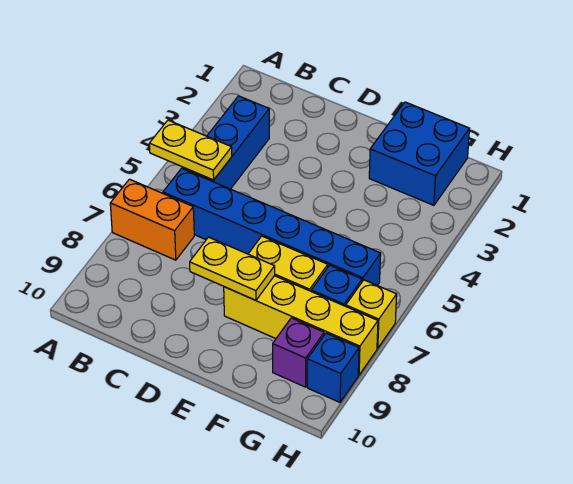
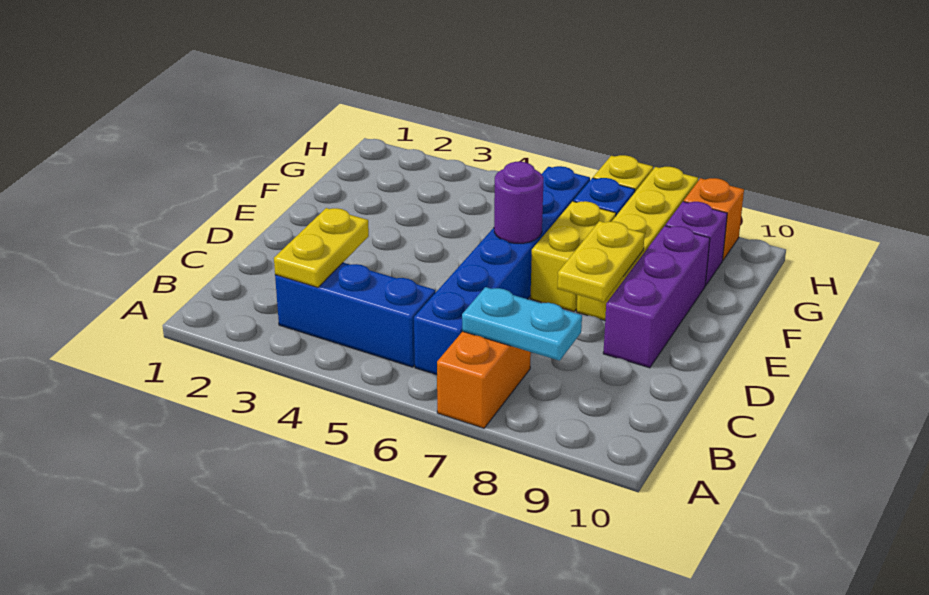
yellow plate A5:B5 level 2 -> yellow plate B3:C3 level 2
none -> cyan plate B7:B8 level 2
none -> purple brick D9:F9 level 1
none -> purple round brick E6 level 2
blue brick F1:G2 level 1 -> none
blue brick H9 level 1 -> orange brick H9 level 1

